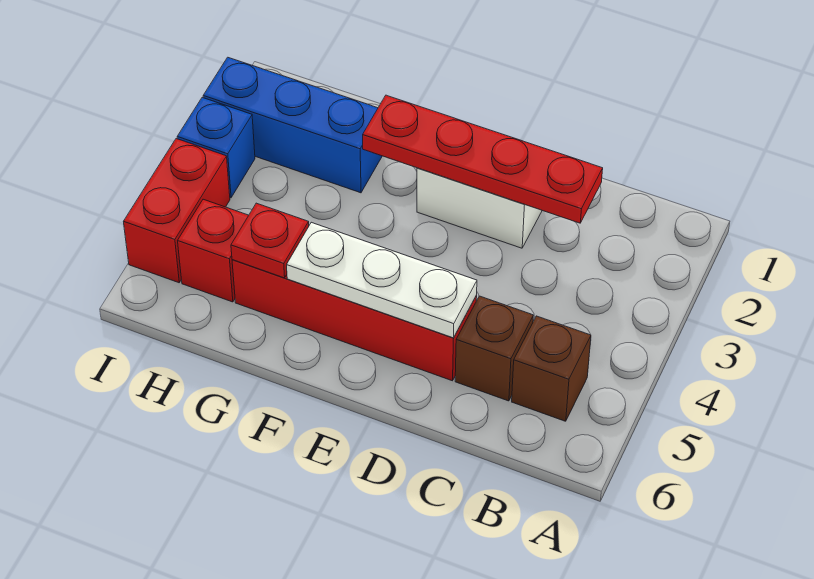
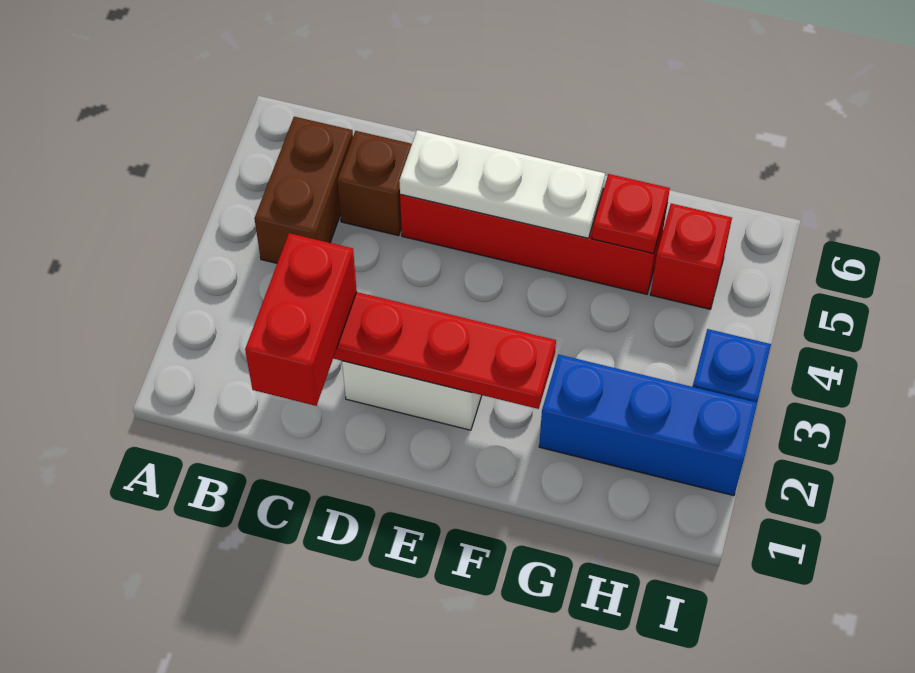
brown brick B5 level 1 -> brown brick B4:B5 level 1
red brick I4:I5 level 1 -> red brick C1:C2 level 3

